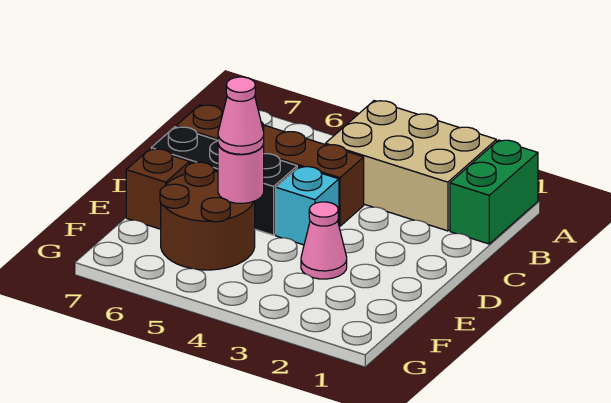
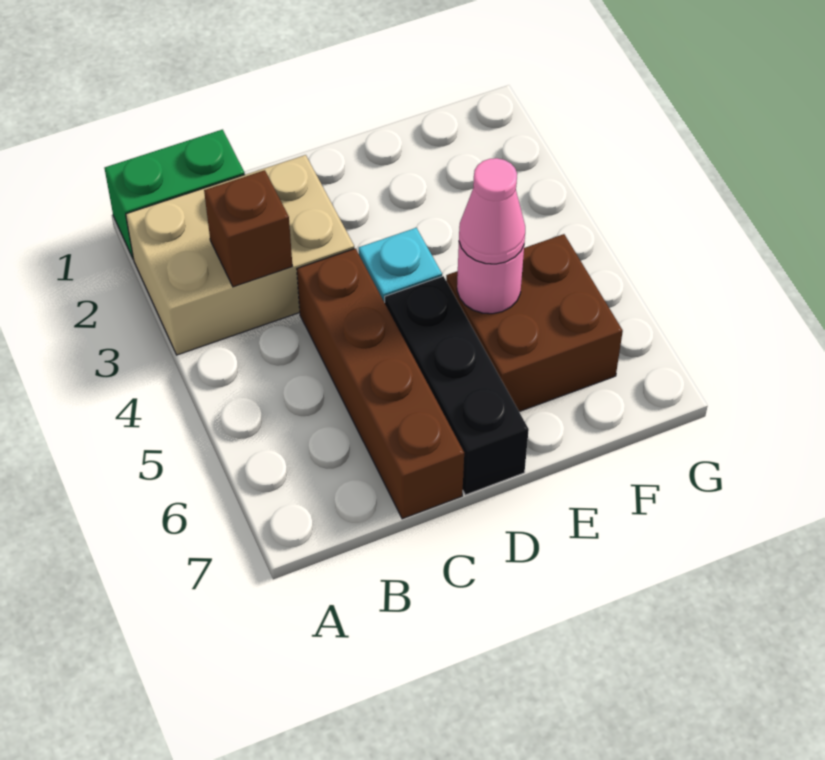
tan brick A2:B4 level 1 -> tan brick A2:C3 level 1
pink cone E3 level 1 -> none
brown round brick E5:F6 level 1 -> brown brick E5:F6 level 1
brown brick E7 level 1 -> brown brick B3 level 2

